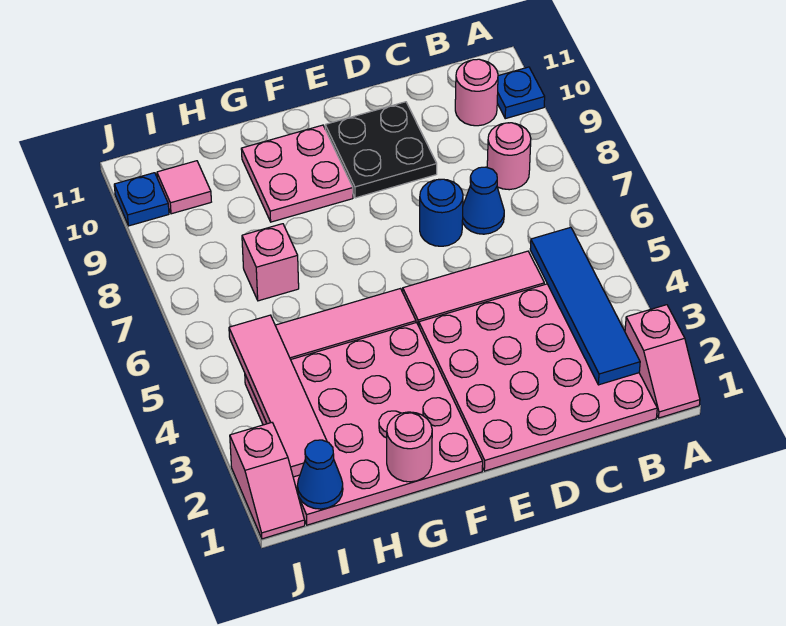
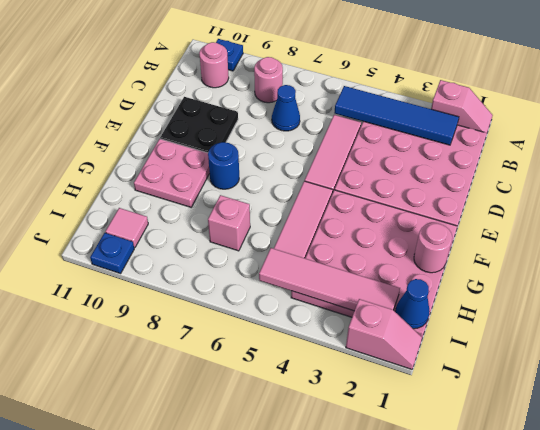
blue round brick D7 level 1 -> blue round brick F8 level 1

